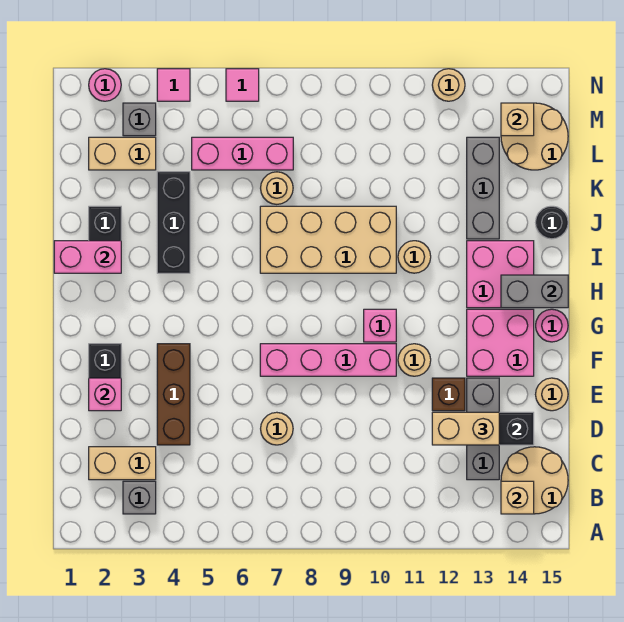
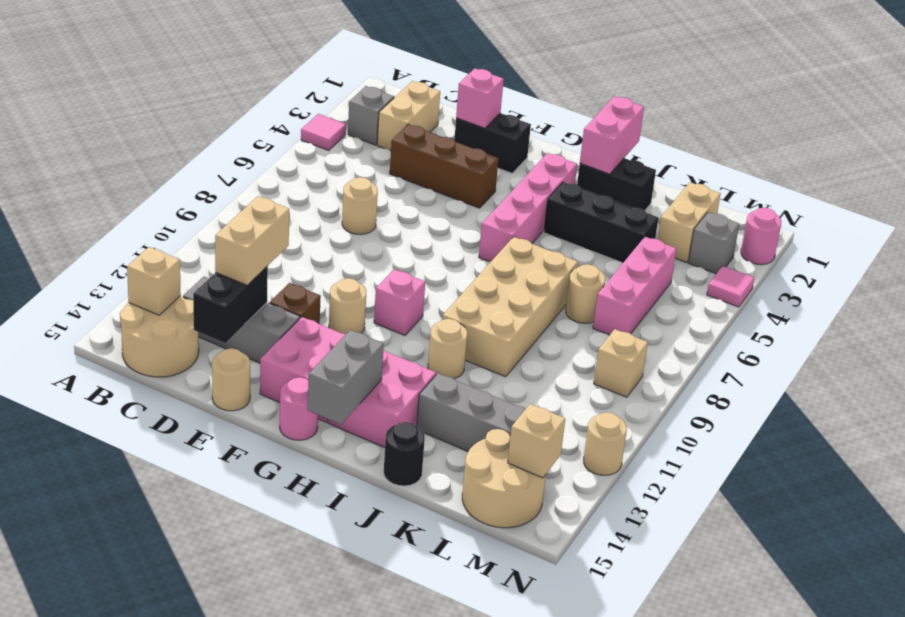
pink brick F7:F10 level 1 -> pink brick H3:H6 level 1
none -> tan brick M9 level 1
pink tile N6 level 1 -> pink tile A4 level 1

